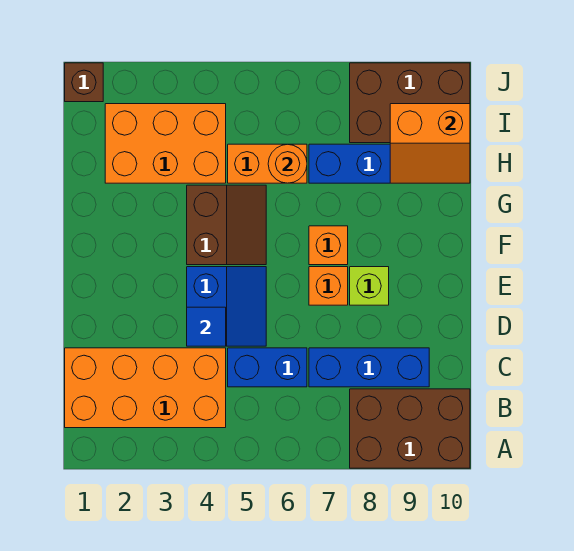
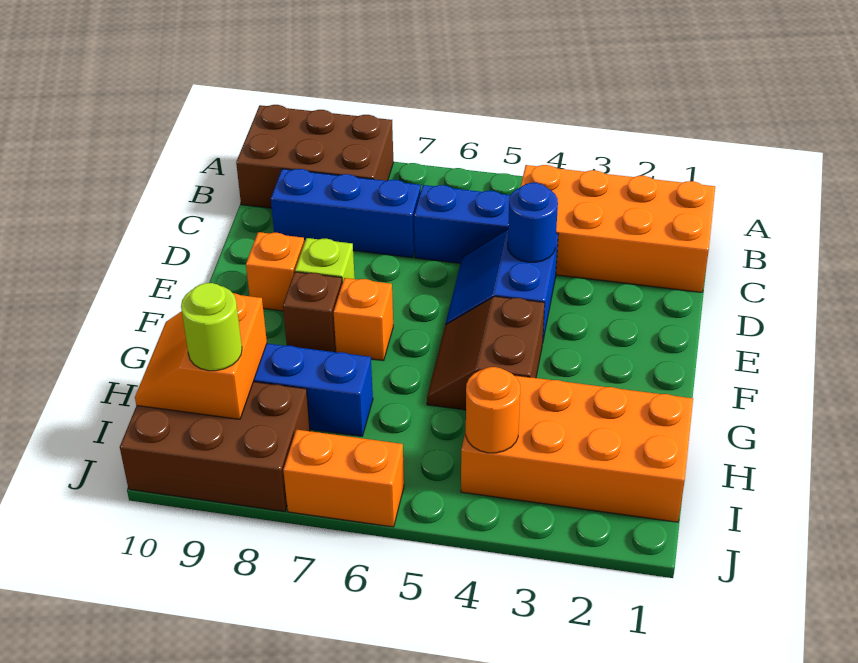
blue tile D4 level 2 -> blue round brick D4 level 2
orange brick E7 level 1 -> orange brick E9 level 1
orange brick H2:I4 level 1 -> orange brick H1:I4 level 1
orange brick H5:H6 level 1 -> orange brick J6:J7 level 1
orange round brick H6 level 2 -> orange round brick I4 level 2
orange slope H9:I10 level 2 top I -> orange slope H9:I10 level 2 top 9
none -> lime round brick I9 level 3
brown brick J1 level 1 -> brown brick F8 level 1

